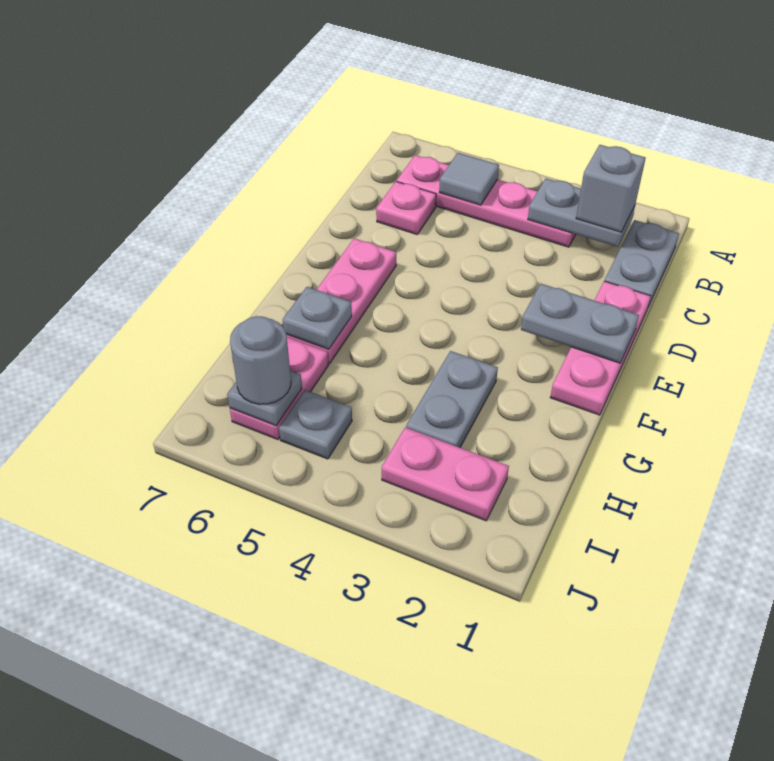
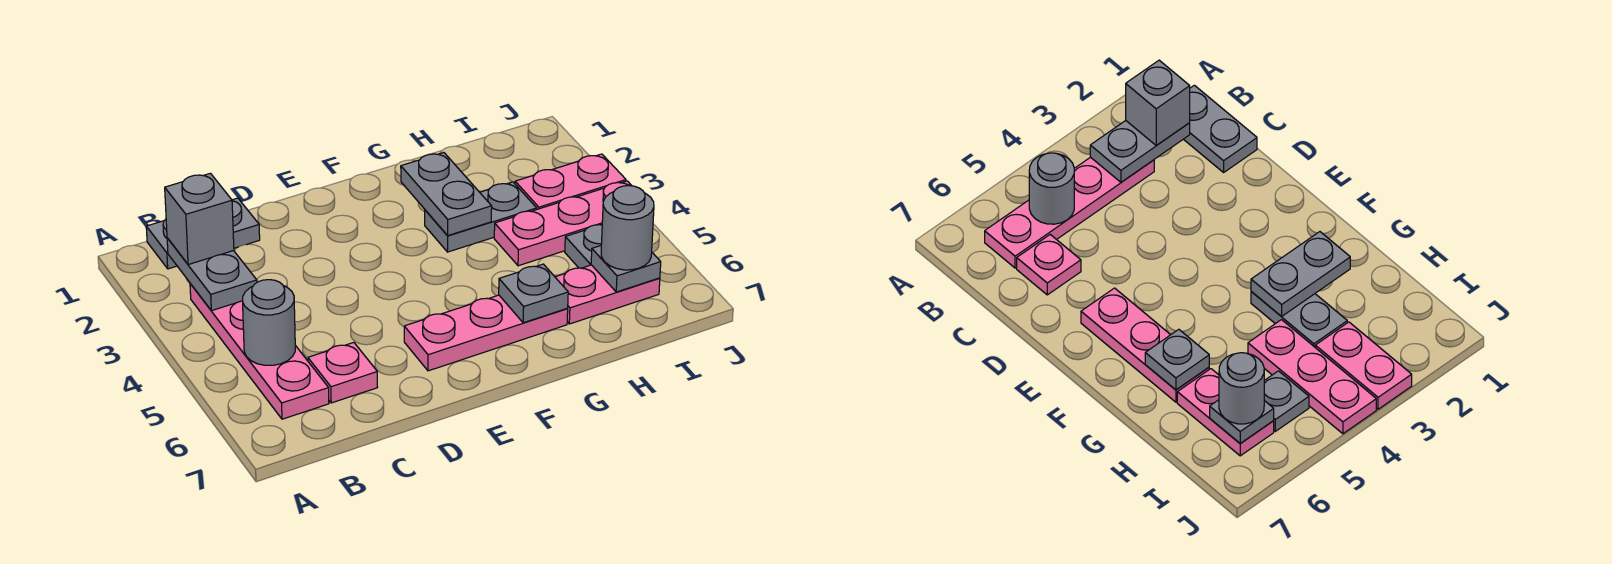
grey tile B5 level 2 -> grey round brick B5 level 2
pink plate D1:F1 level 1 -> pink plate H4:J4 level 1
grey plate E1:E2 level 2 -> grey plate G2:G3 level 2
pink plate I2:I3 level 1 -> pink plate I3:J3 level 1

